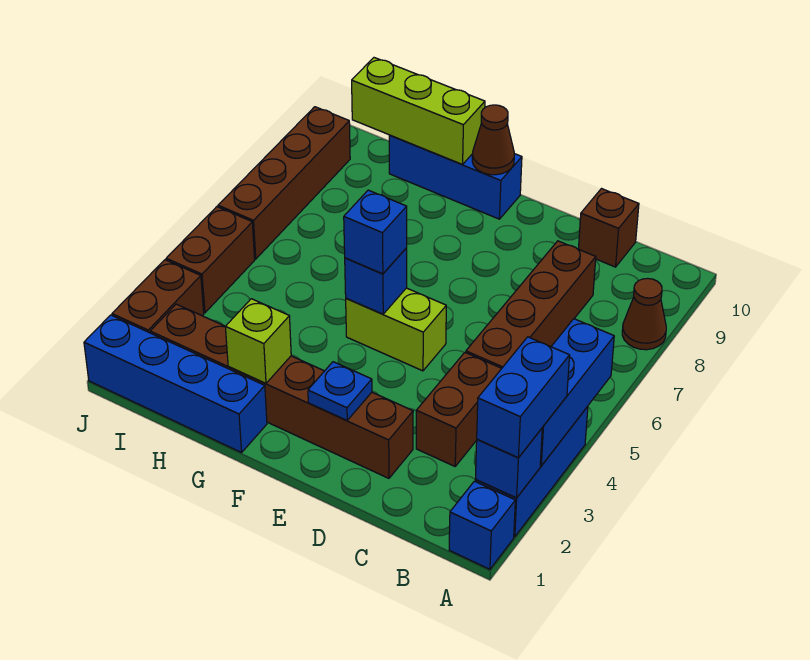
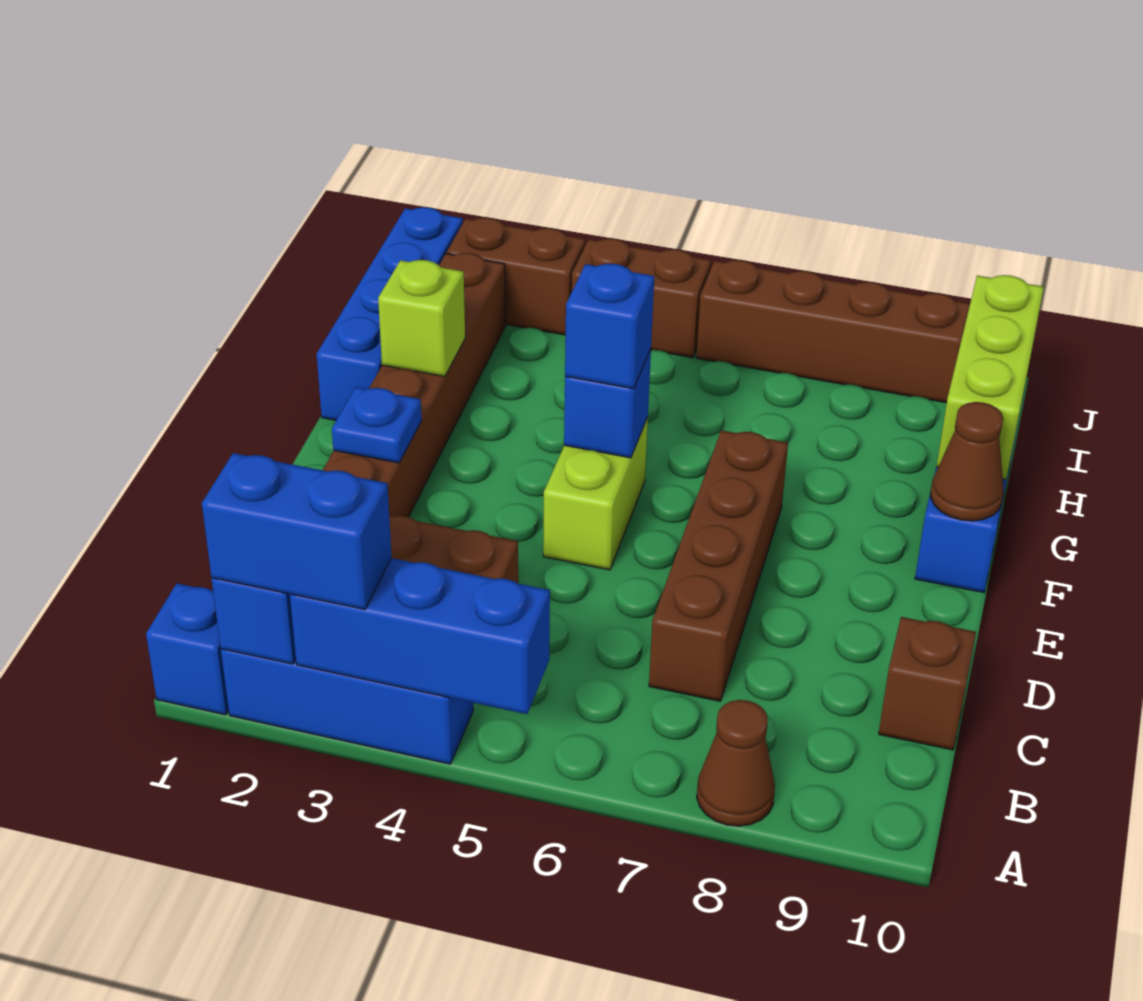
brown brick C5:C8 level 1 -> brown brick C7:F7 level 1

